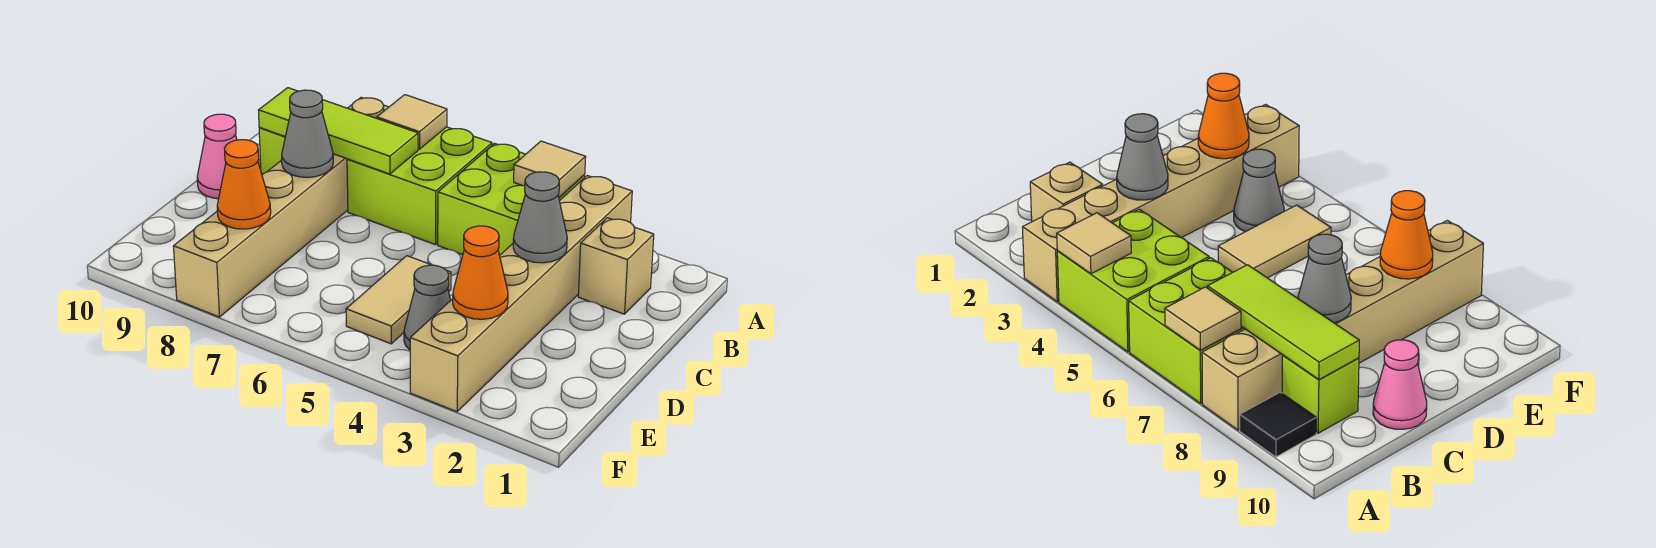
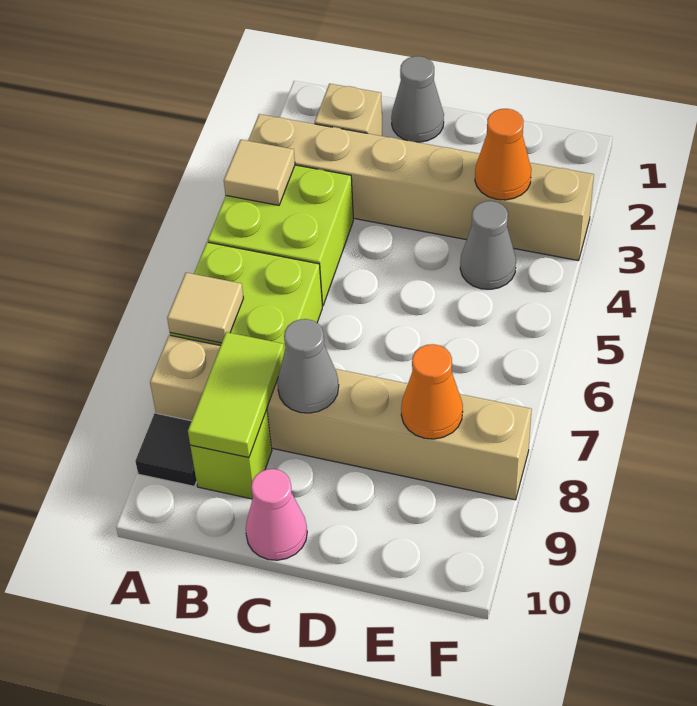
lime tile B7:B9 level 2 -> lime tile B8:B9 level 2
grey cone C3 level 2 -> grey cone C1 level 1
tan tile D5:E5 level 1 -> none

